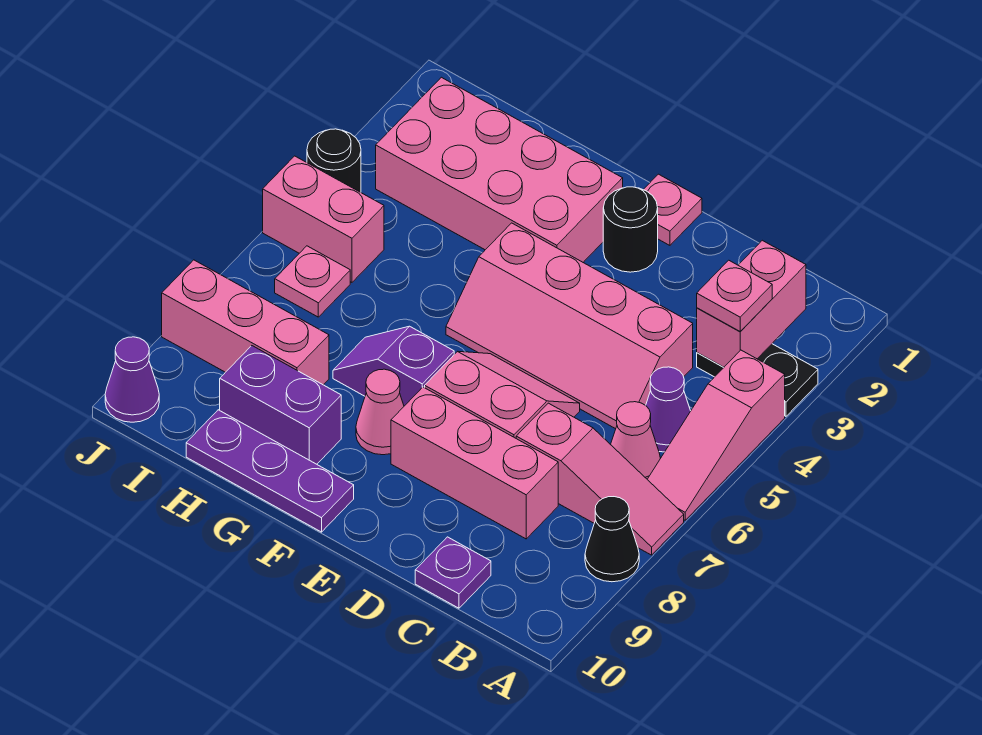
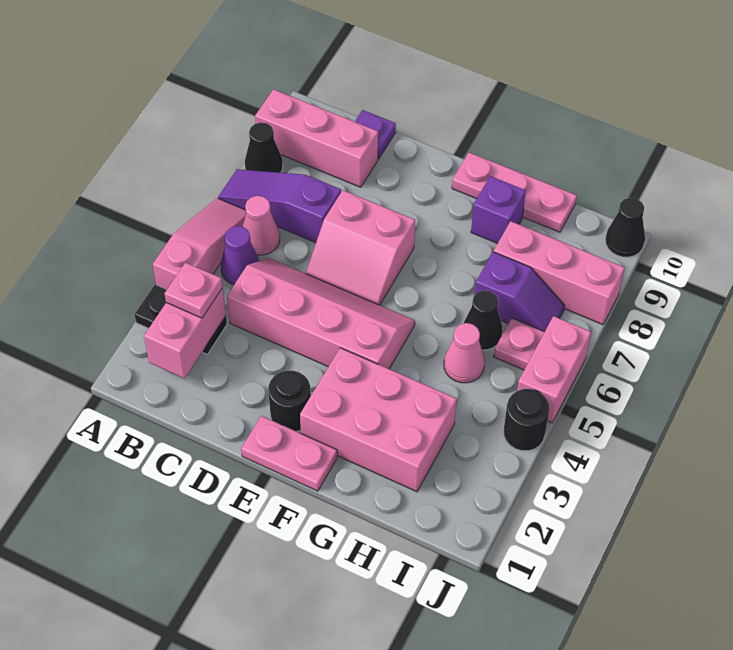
pink slope A7:C7 level 1 top C -> purple slope A7:C7 level 1 top C
pink brick C8:E8 level 1 -> pink brick A9:C9 level 1
pink plate E1 level 1 -> pink plate E1:F1 level 1
pink brick F2:I3 level 1 -> pink brick F2:H3 level 1
purple slope F7:G7 level 1 top F -> purple slope H7:I7 level 1 top H
pink cone F8 level 1 -> pink cone H5 level 1
purple plate F10:H10 level 1 -> pink plate F10:H10 level 1
purple brick G9:H9 level 1 -> purple brick G9 level 1
none -> black cone H6 level 1
pink brick I5:J5 level 1 -> pink brick J5:J6 level 1
purple cone J10 level 1 -> black cone J10 level 1

